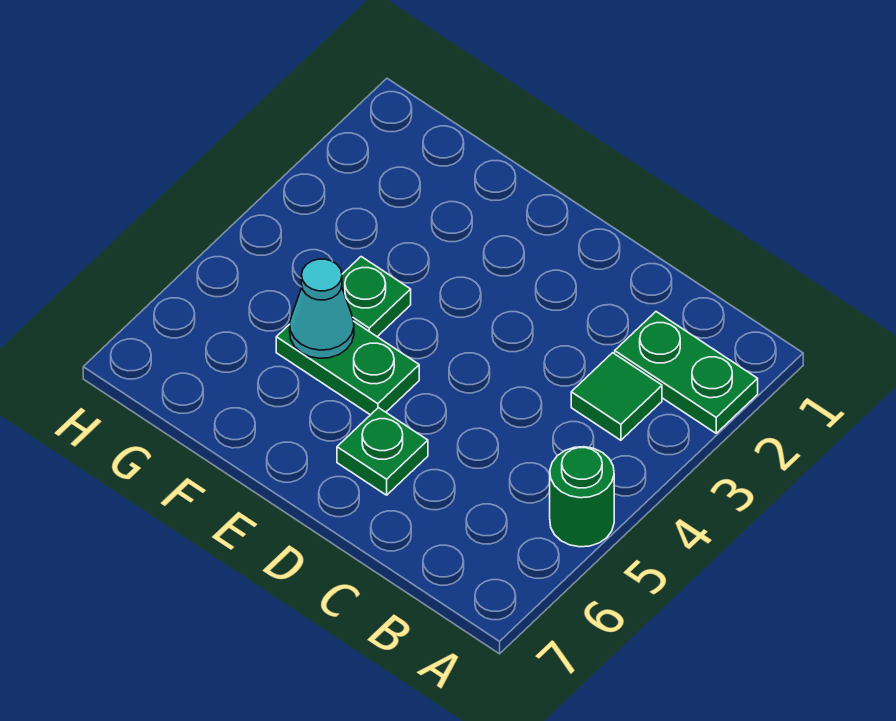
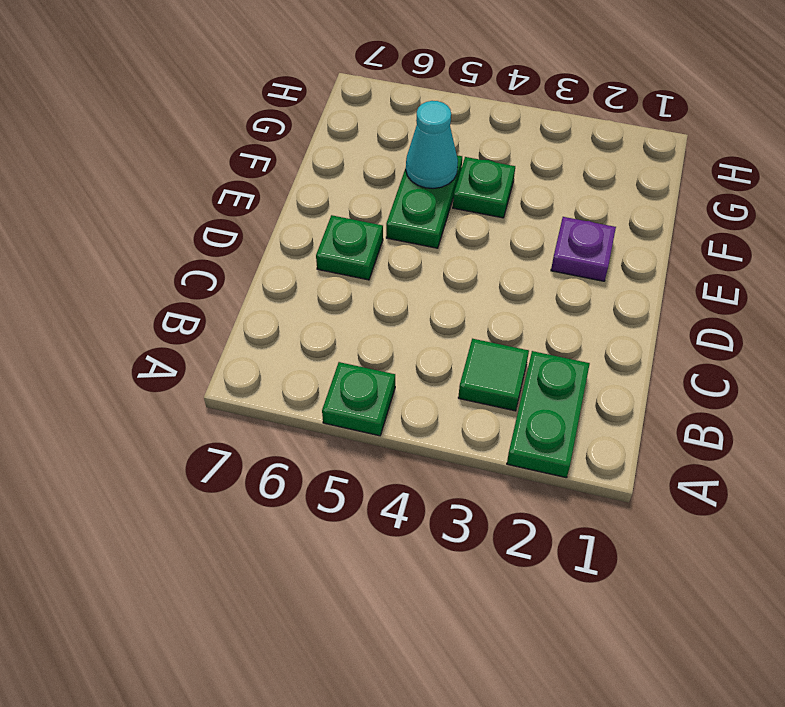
green round brick A5 level 1 -> green plate A5 level 1
none -> purple plate E2 level 1

